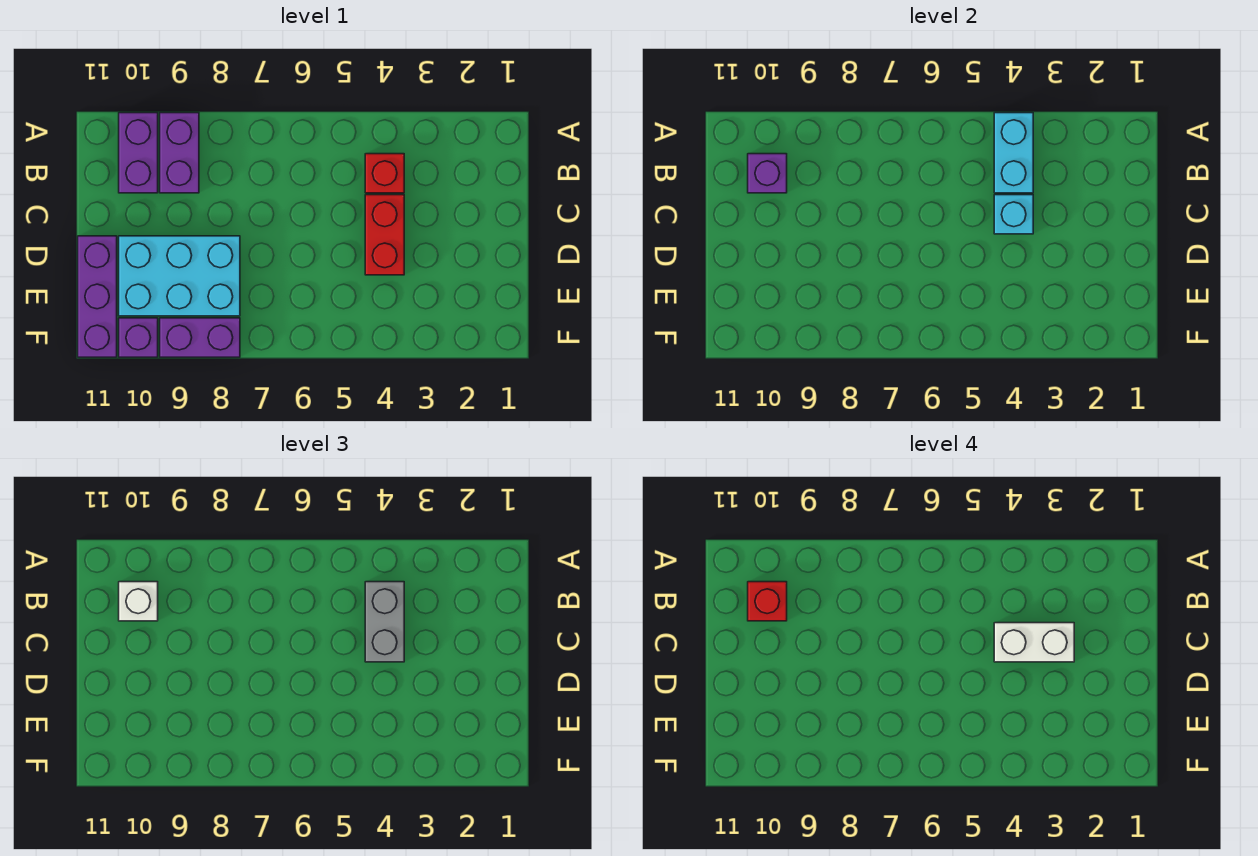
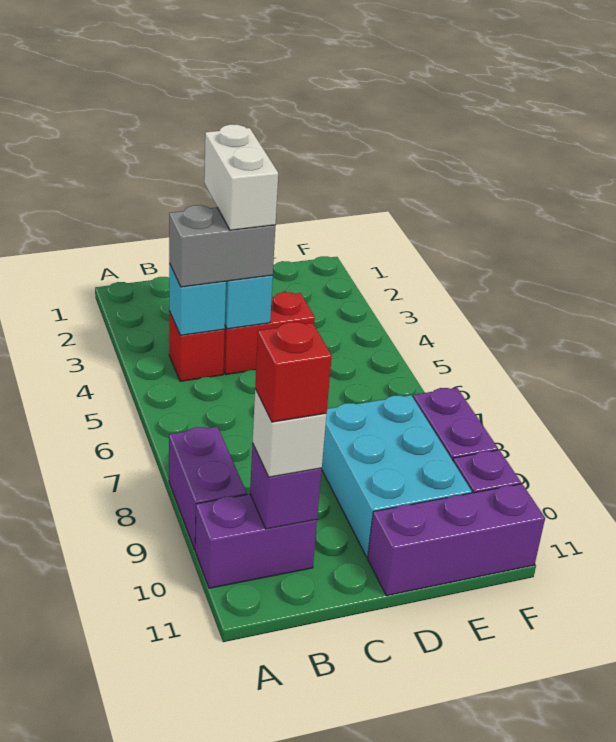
cyan brick A4:B4 level 2 -> cyan brick B4 level 2
purple brick A9:B9 level 1 -> purple brick A8:A9 level 1

